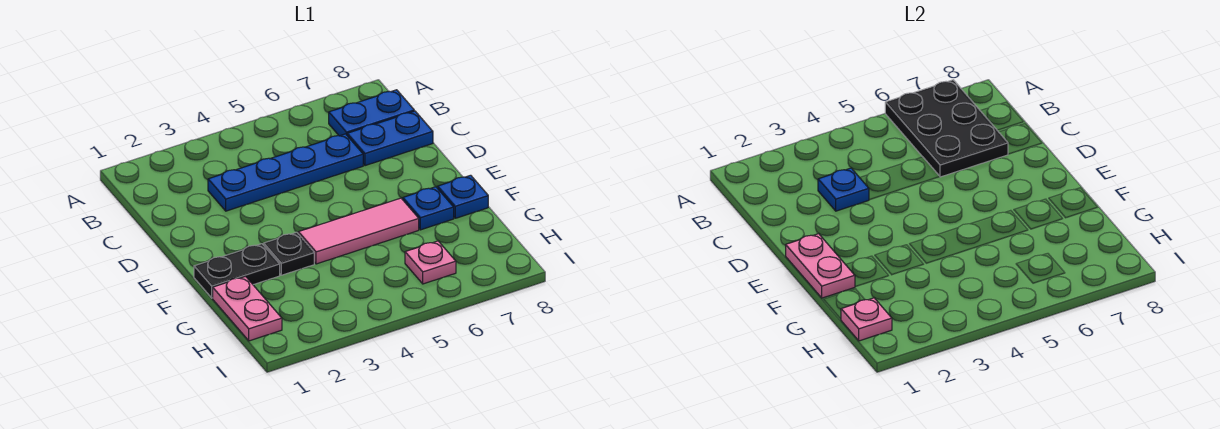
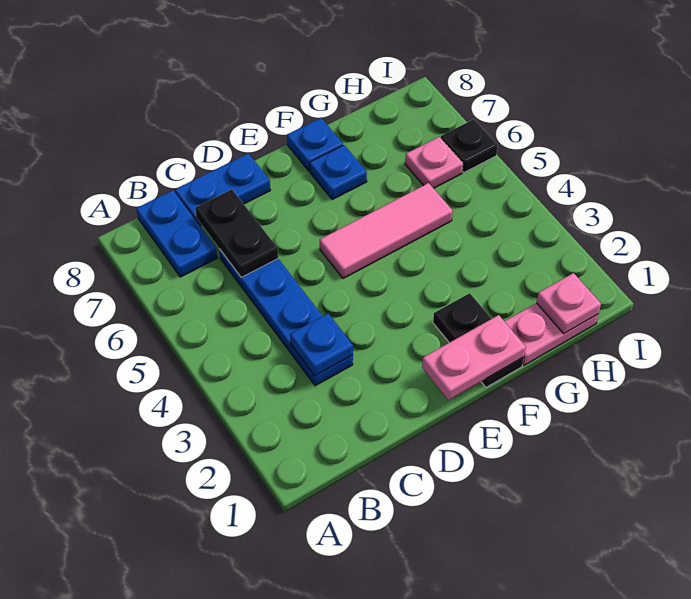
black plate A6:C7 level 2 -> black plate C6:C7 level 2
blue plate C7:C8 level 1 -> blue plate C8:D8 level 1
black plate F3 level 1 -> black plate I6 level 1
pink tile F4:F6 level 1 -> pink tile E5:G5 level 1

